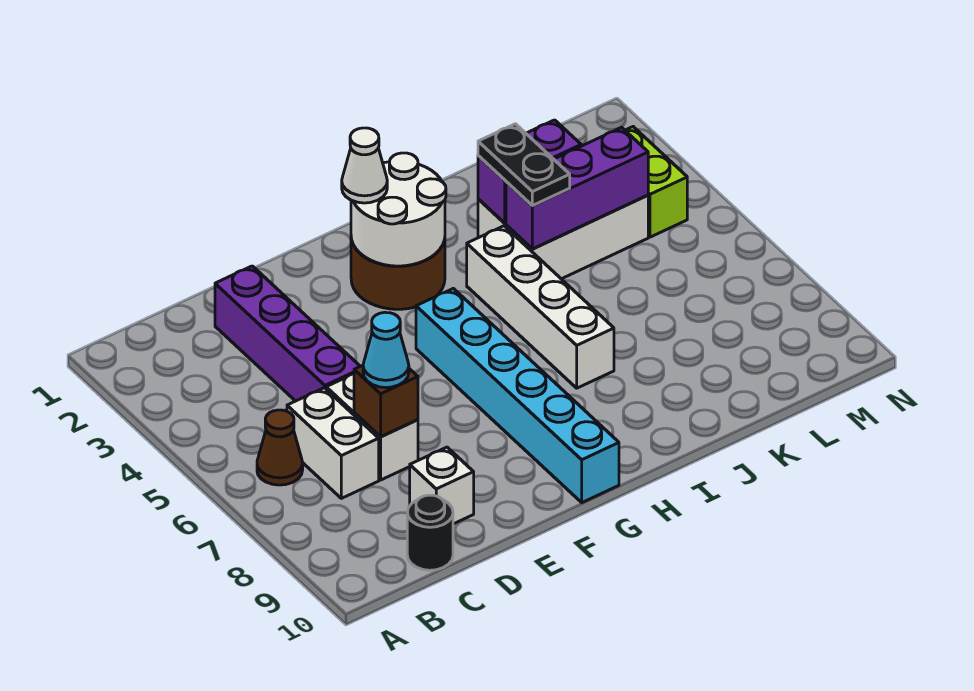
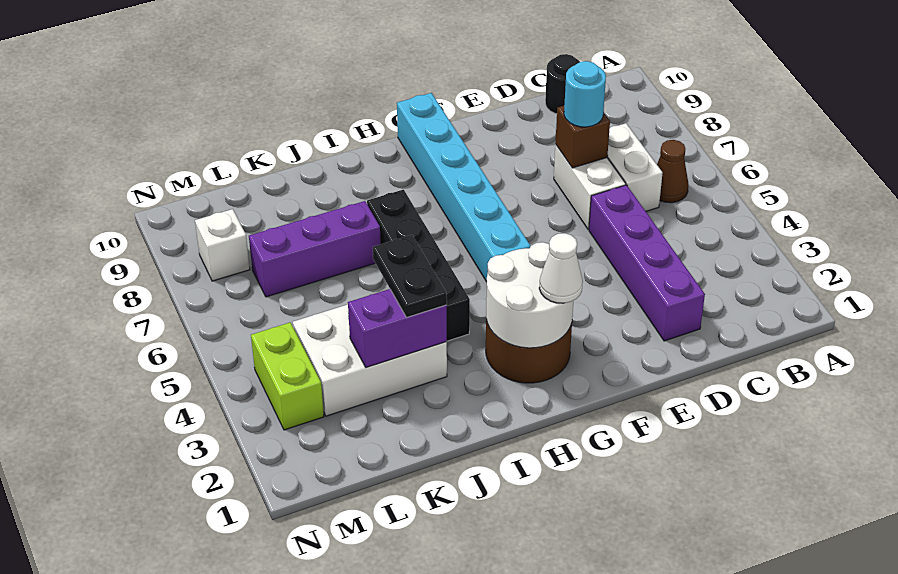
cyan cone D7 level 3 -> cyan round brick D7 level 3
white brick D9 level 1 -> white brick M8 level 1
white brick I4:I7 level 1 -> black brick I4:I7 level 1
purple brick J4:L4 level 2 -> purple brick J7:L7 level 1

